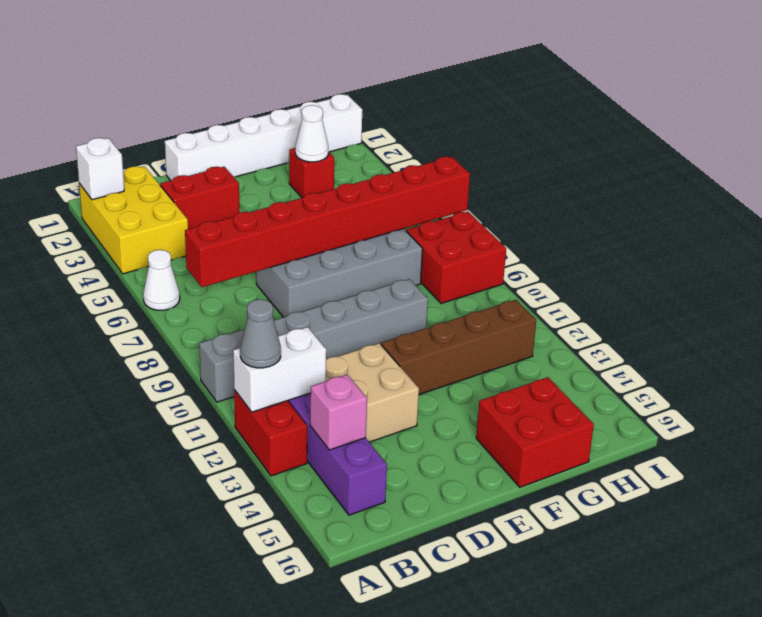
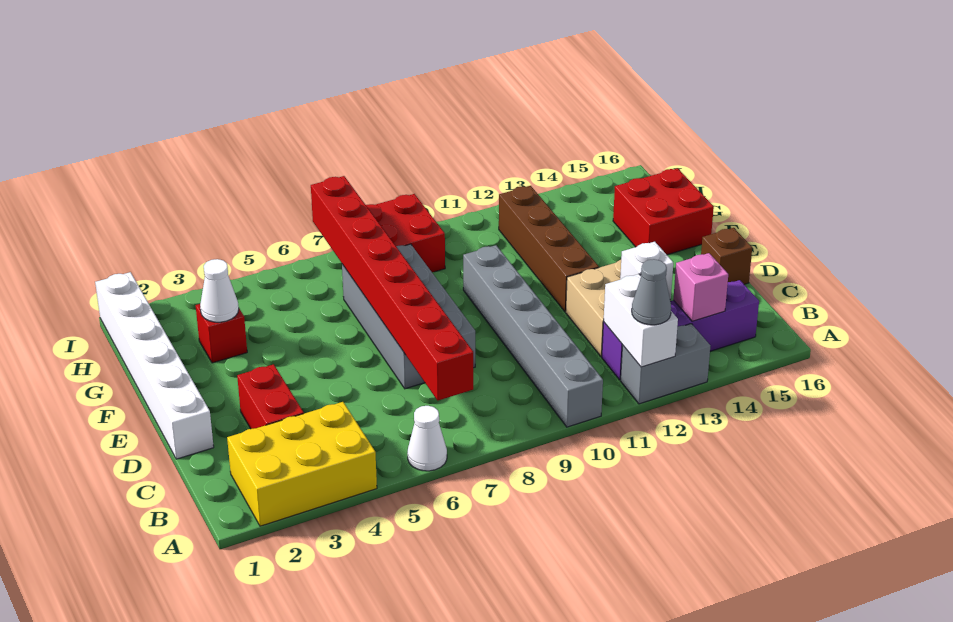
white brick A2 level 2 -> white brick C13 level 2
red brick A12:A13 level 1 -> grey brick A12:A13 level 1
none -> brown brick D16 level 1

